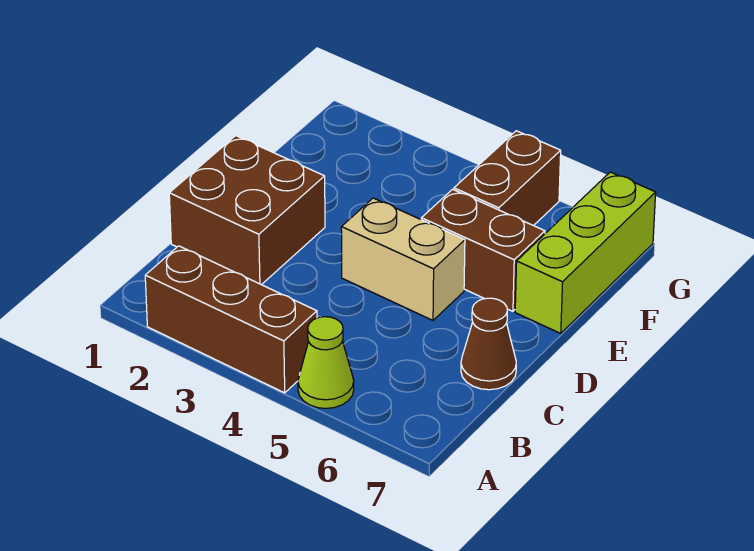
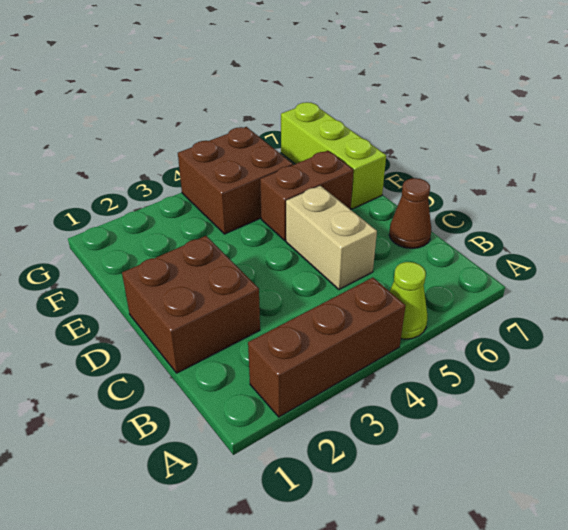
tan brick D4:D5 level 1 -> tan brick C5:D5 level 1
brown brick F5:G5 level 1 -> brown brick F4:G5 level 1

